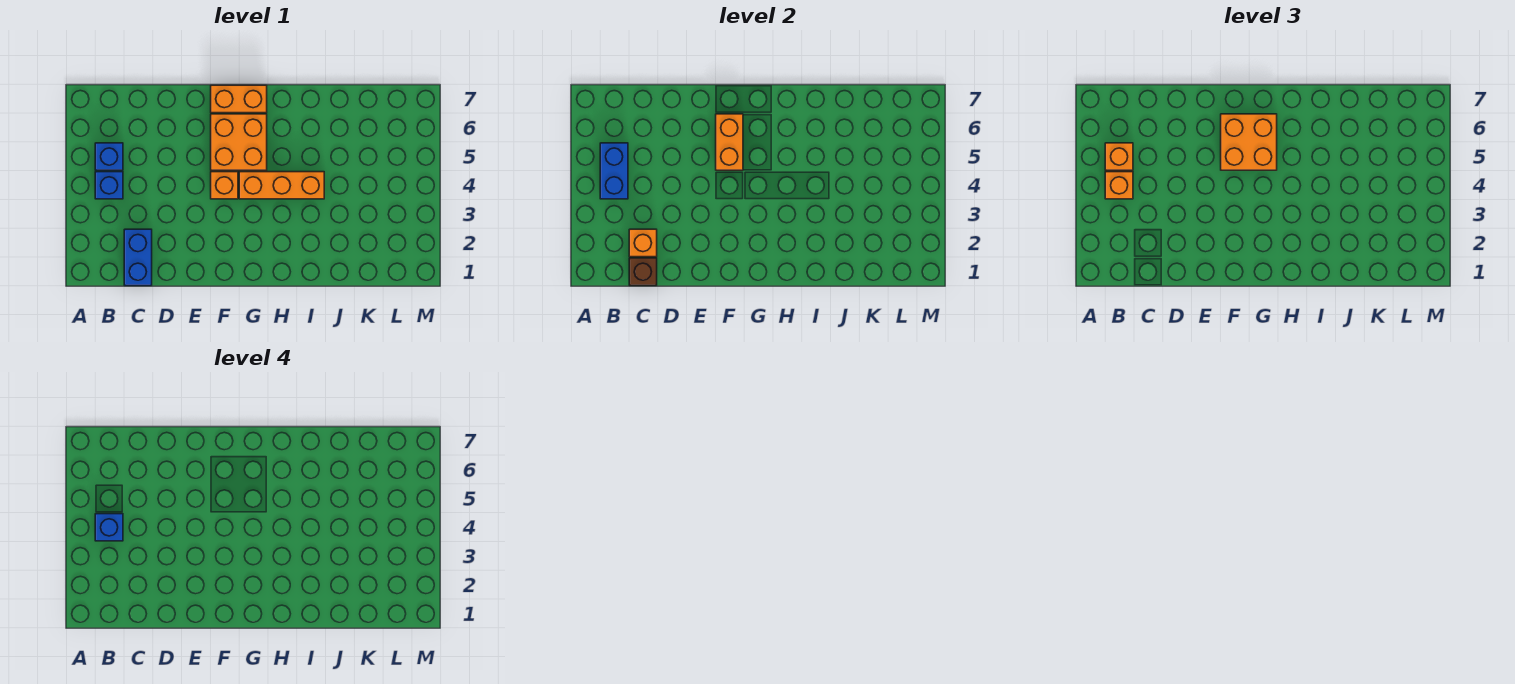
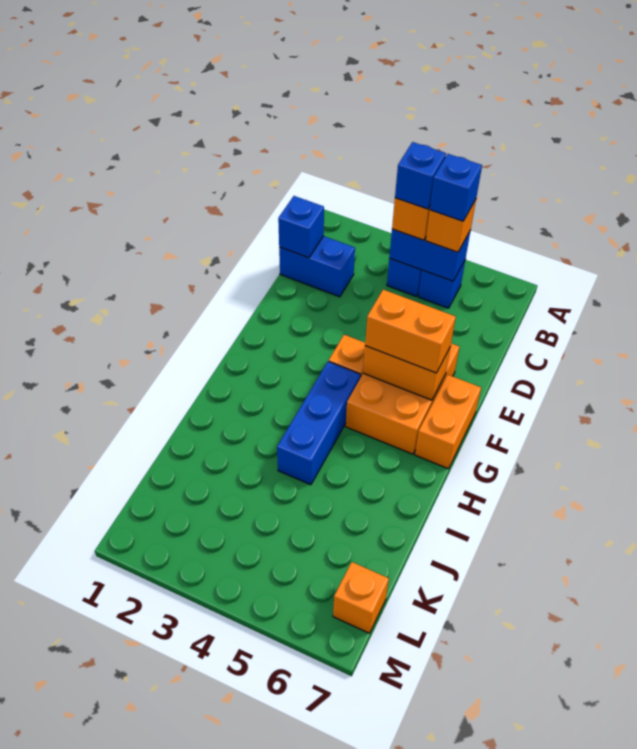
none -> blue brick B5 level 4
brown brick C1 level 2 -> blue brick C1 level 2
orange brick C2 level 2 -> orange brick L7 level 1
orange brick F5:G6 level 1 -> orange brick E5:G6 level 1
orange brick F5:G6 level 3 -> orange brick F5:F6 level 3
orange brick G4:I4 level 1 -> blue brick G4:I4 level 1

